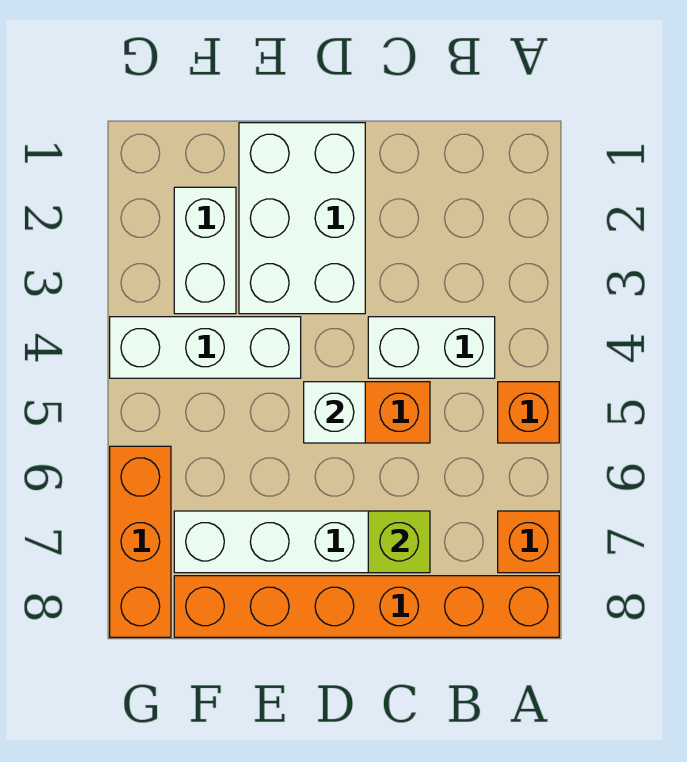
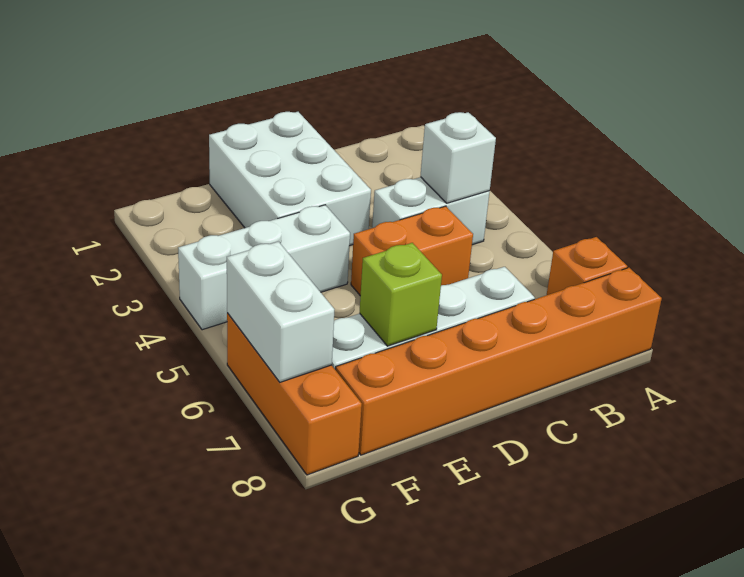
orange brick A5 level 1 -> none
lime brick C7 level 2 -> lime brick E7 level 2
white brick D5 level 2 -> white brick B4 level 2
white brick F2:F3 level 1 -> white brick G6:G7 level 2

